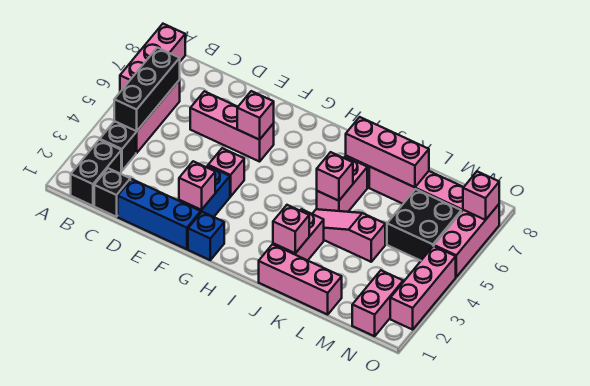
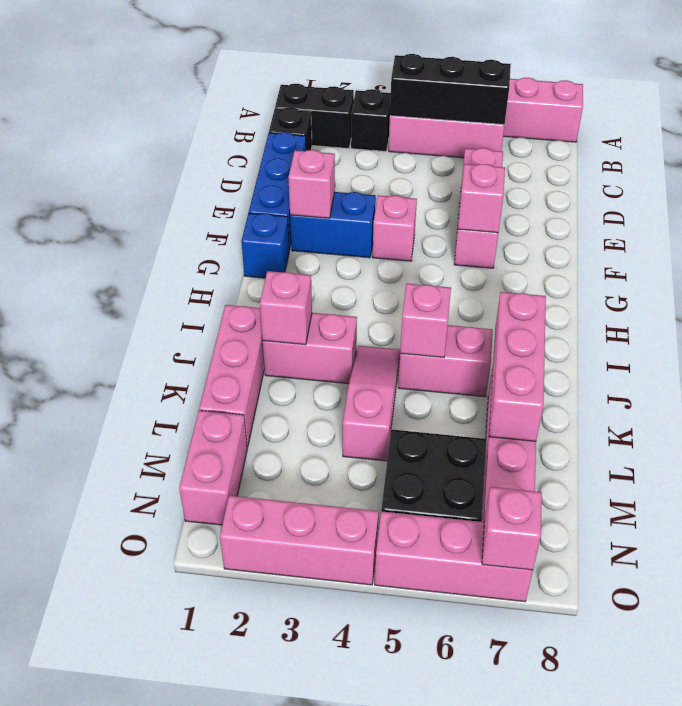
pink brick N1:N2 level 1 -> pink brick M1:N1 level 1

